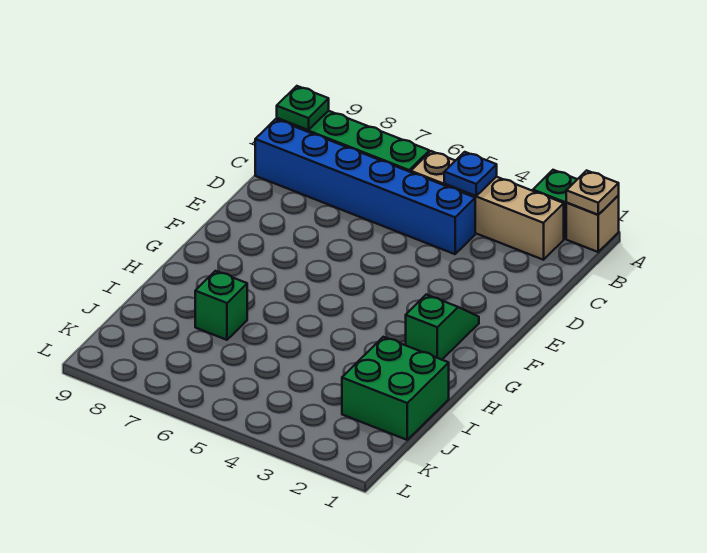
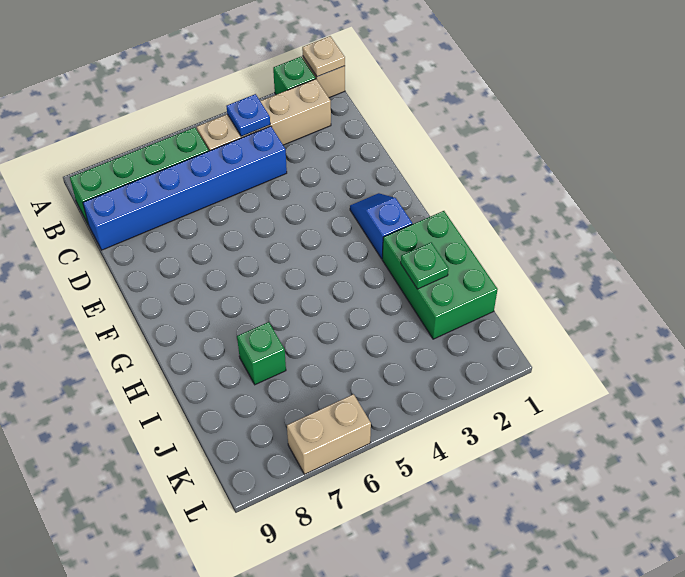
green plate B9 level 2 -> green plate I2 level 2
green slope F2:G2 level 1 top G -> blue slope F2:G2 level 1 top G
green brick I1:J2 level 1 -> green brick H1:J2 level 1
none -> tan brick L6:L7 level 1

